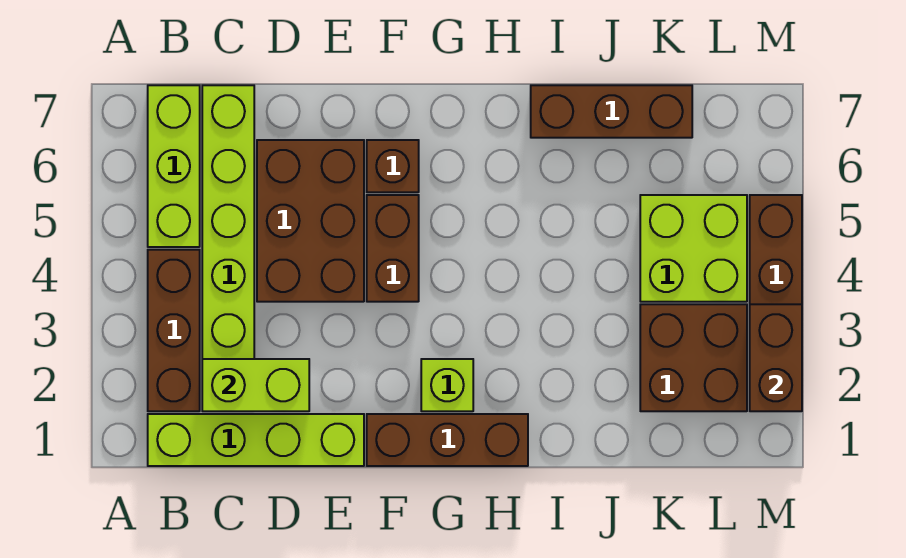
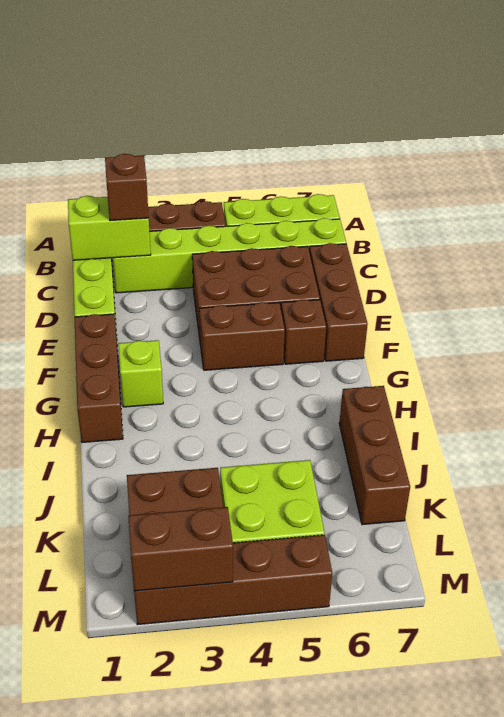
lime brick C2:D2 level 2 -> lime brick C1:C2 level 2
none -> brown brick C2 level 3
none -> brown brick D7:F7 level 1

